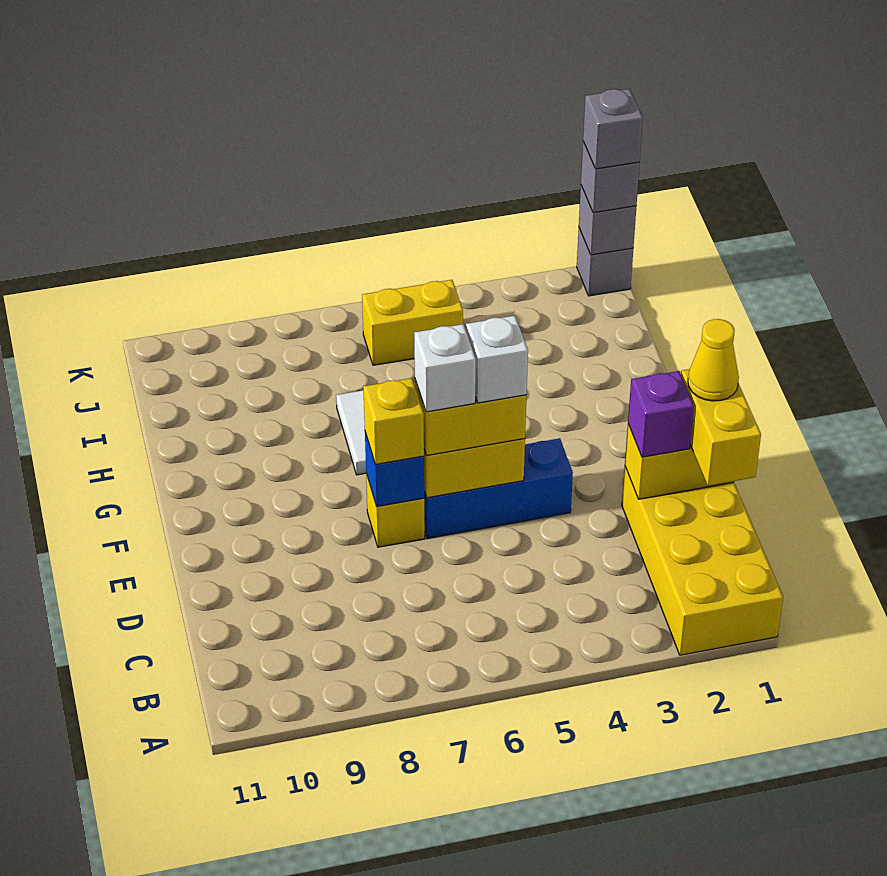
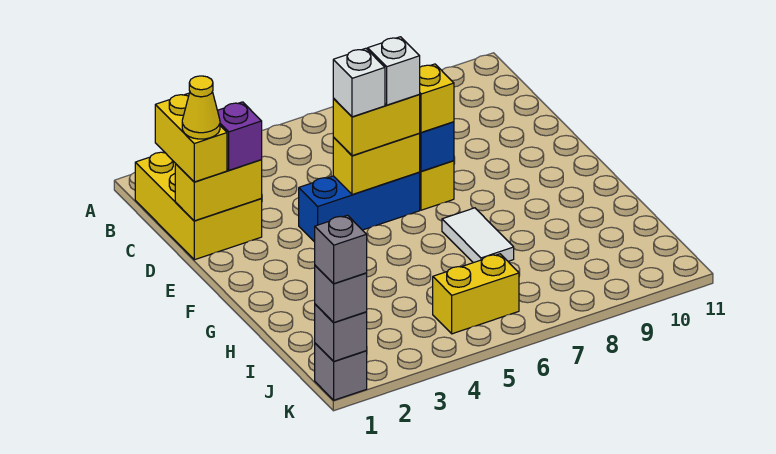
yellow brick A1:D2 level 1 -> yellow brick B1:D2 level 1

